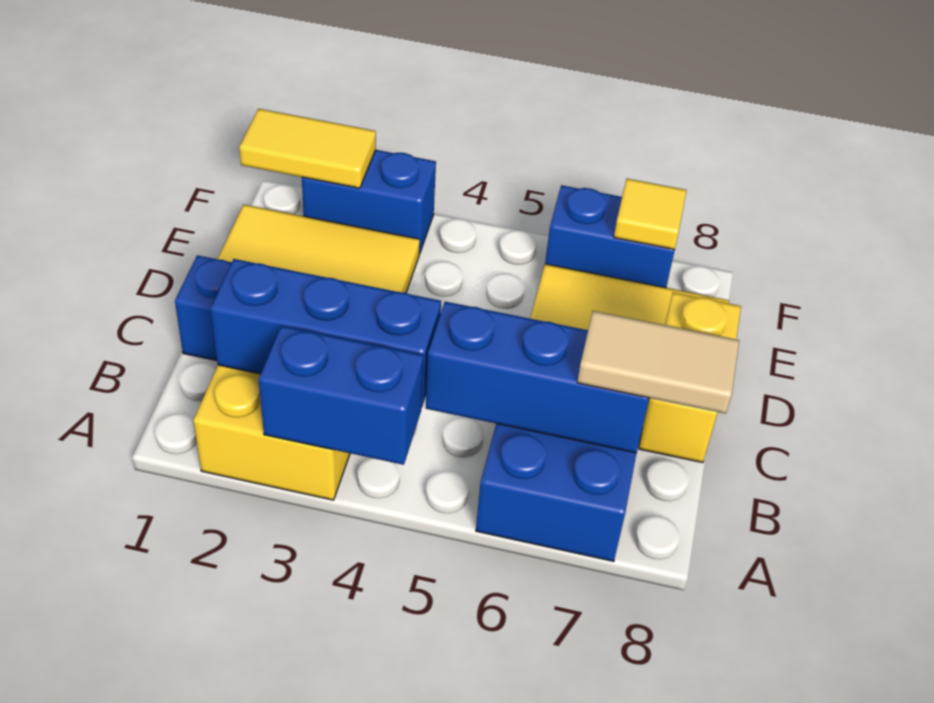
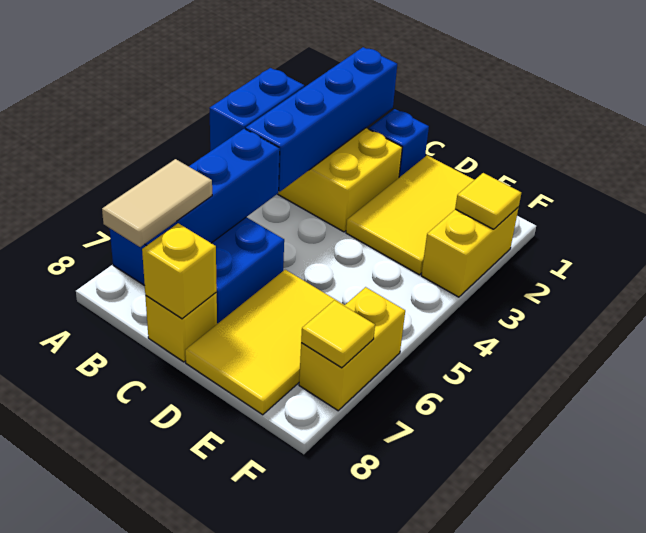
blue brick B2:B4 level 2 -> blue brick B1:B4 level 2
yellow tile F1:F2 level 2 -> yellow tile F2 level 2
blue brick F2:F3 level 1 -> yellow brick F2:F3 level 1
blue brick F6:F7 level 1 -> yellow brick F6:F7 level 1

